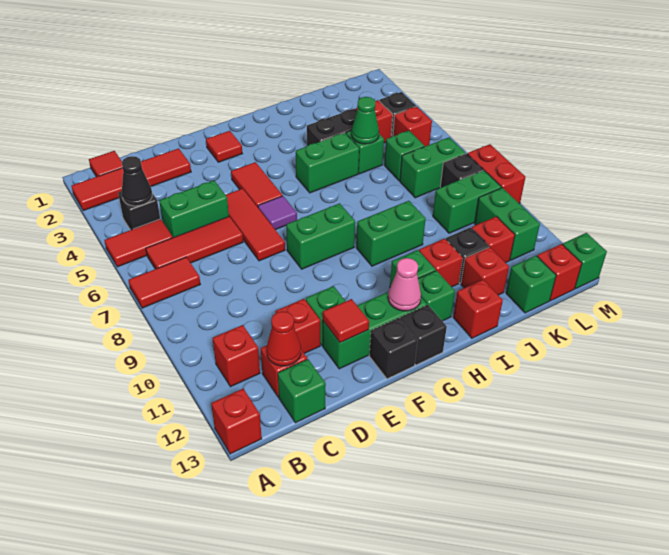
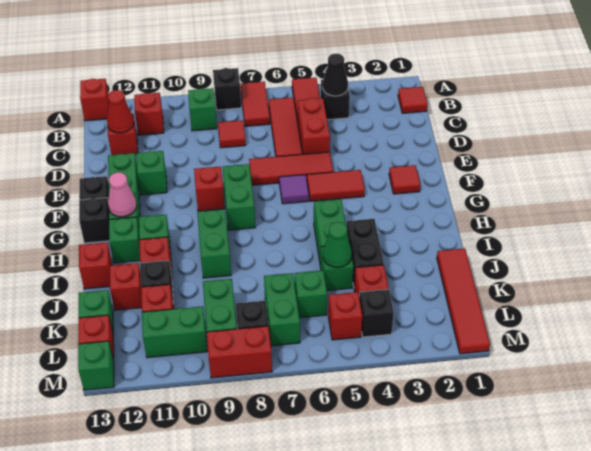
red tile A2:D2 level 1 -> red tile J1:M1 level 1
none -> black brick A8 level 1
green brick C5:D5 level 1 -> red brick C5:D5 level 1
green brick C13 level 1 -> green brick B9 level 1
red brick D11 level 1 -> red brick F9 level 1
red tile E12 level 2 -> red tile C8 level 1

